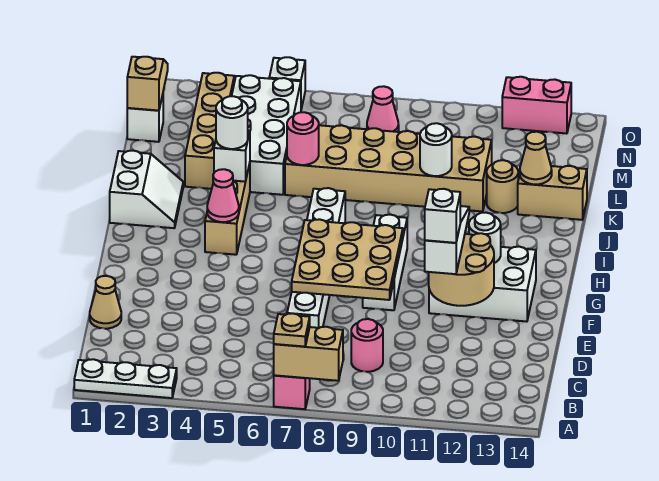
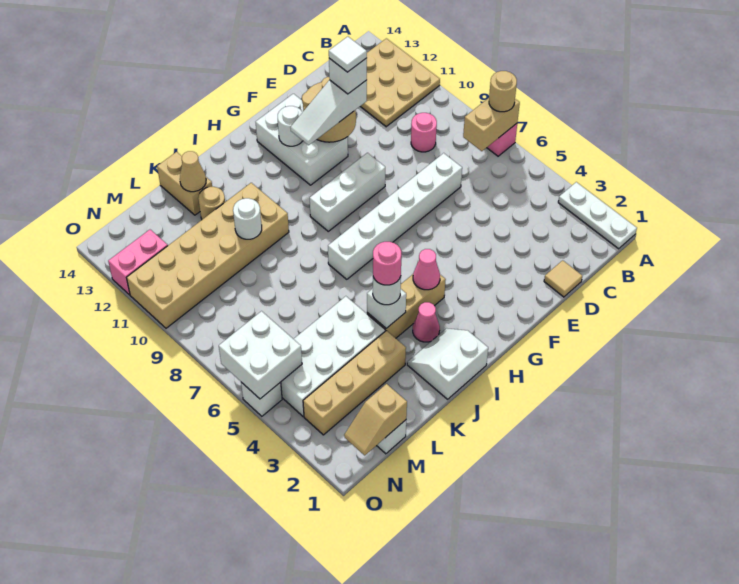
tan brick A7:A8 level 2 -> tan brick A7:B7 level 2
tan plate A7 level 3 -> tan round brick A7 level 3
tan cone D1 level 1 -> tan tile D1 level 1
tan plate E7:G9 level 2 -> tan plate A11:C13 level 1
none -> white tile E11 level 5
tan brick K6:L11 level 1 -> tan brick J10:O11 level 1
pink round brick K6 level 2 -> pink round brick J4 level 4
none -> white brick N5:O6 level 2
pink cone N8 level 1 -> pink cone I3 level 1
pink brick O12:O13 level 1 -> pink brick N12:O12 level 1

